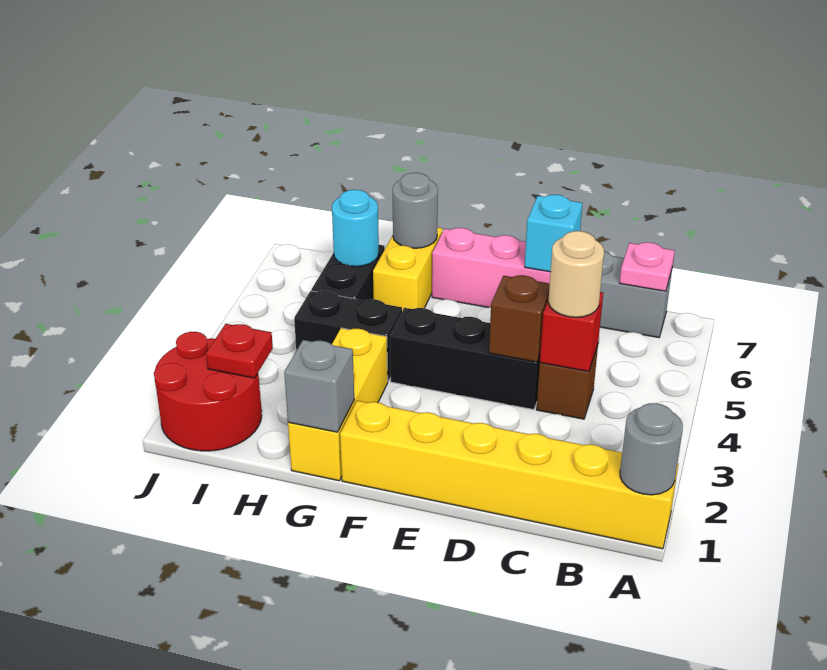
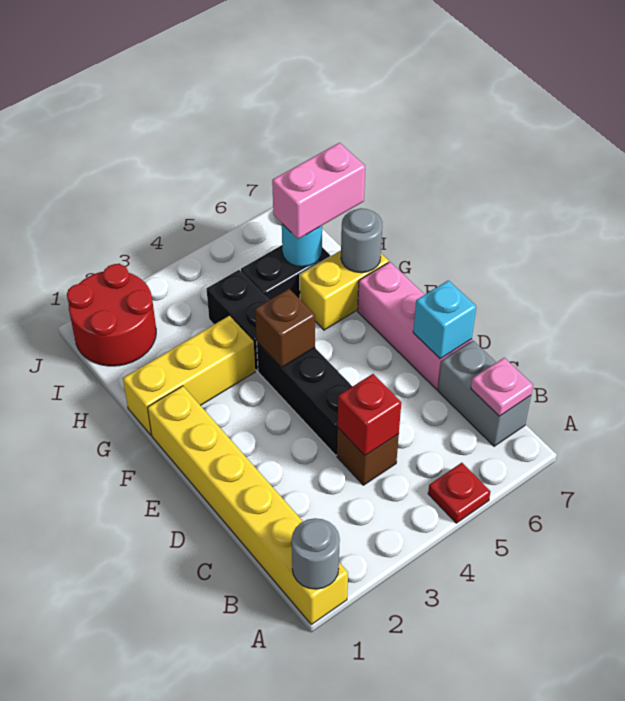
tan round brick C4 level 3 -> none
brown brick D4 level 2 -> brown brick F4 level 2
grey brick G1 level 2 -> none
none -> pink brick H6:H7 level 3
red plate I2 level 2 -> red plate A5 level 1

